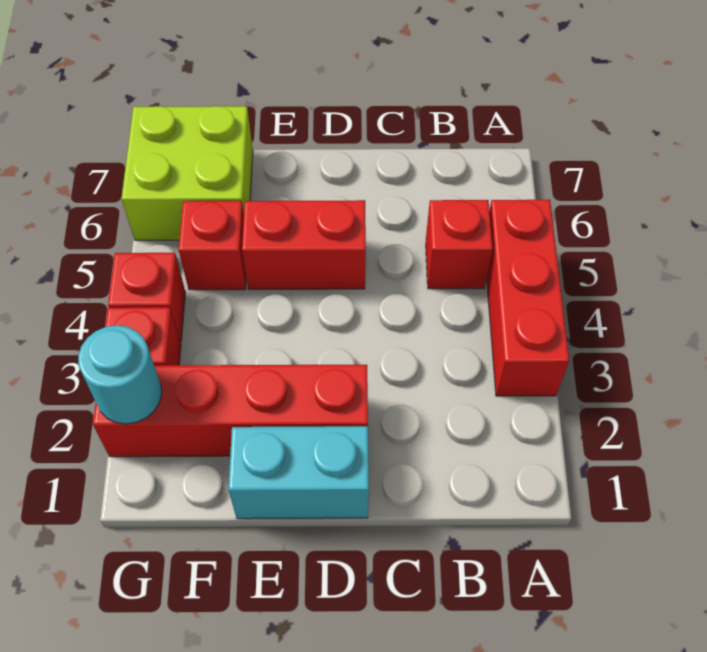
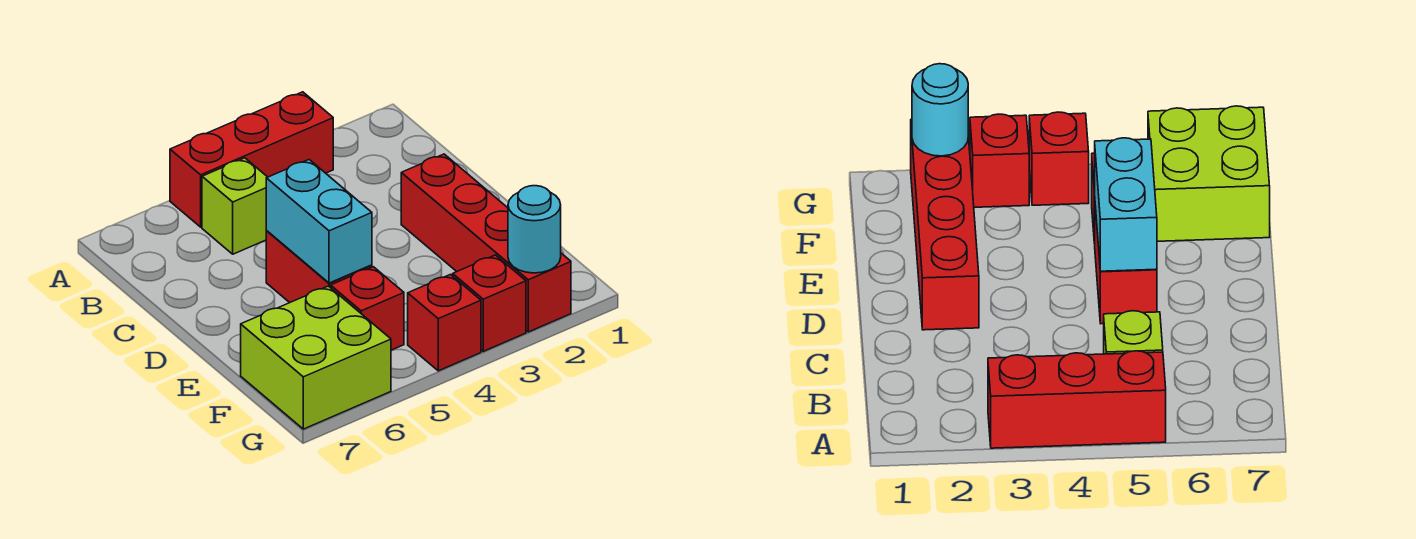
red brick B5 level 1 -> lime brick B5 level 1
cyan brick D1:E1 level 1 -> cyan brick D5:E5 level 2

